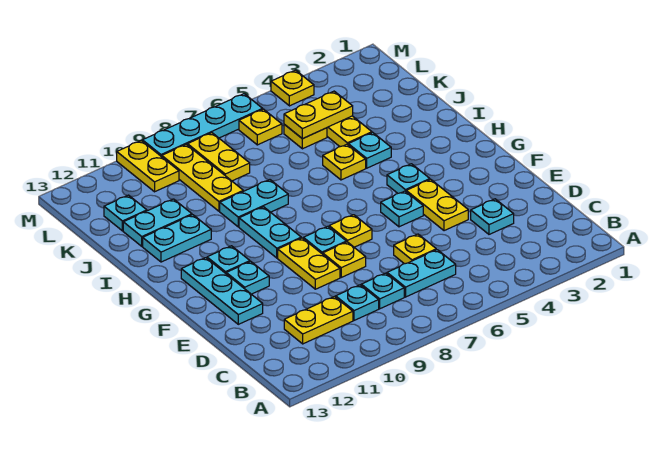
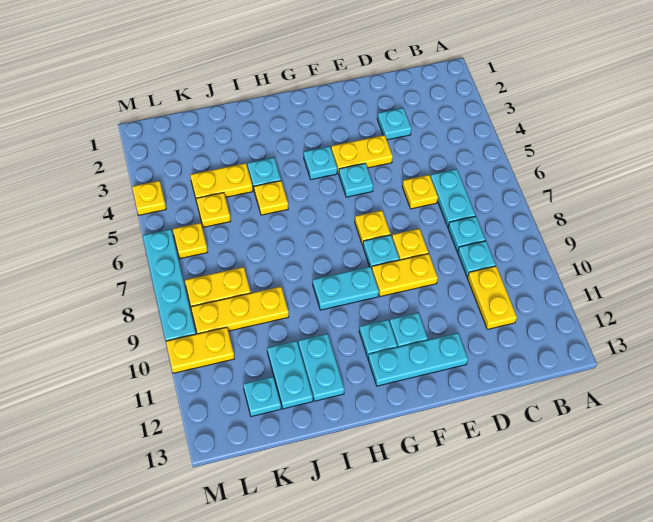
cyan plate I8:I9 level 1 -> none
yellow plate K4:K5 level 2 -> none

